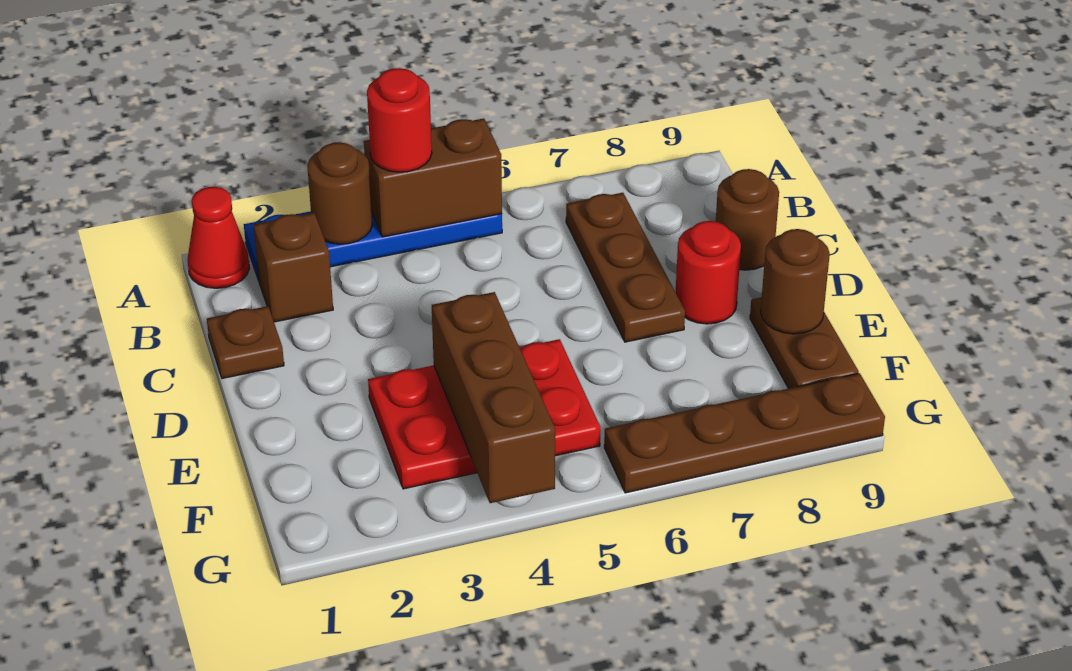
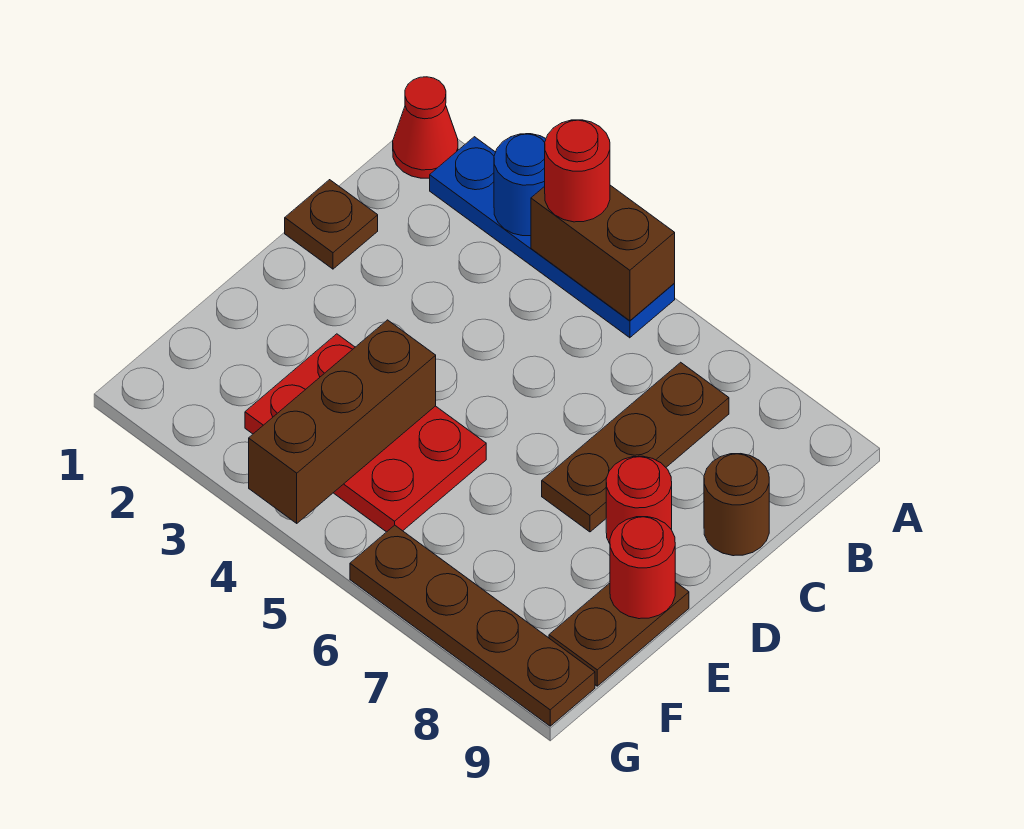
brown round brick A3 level 2 -> blue round brick A3 level 2
brown brick B2 level 1 -> none
brown round brick E9 level 2 -> red round brick E9 level 2

